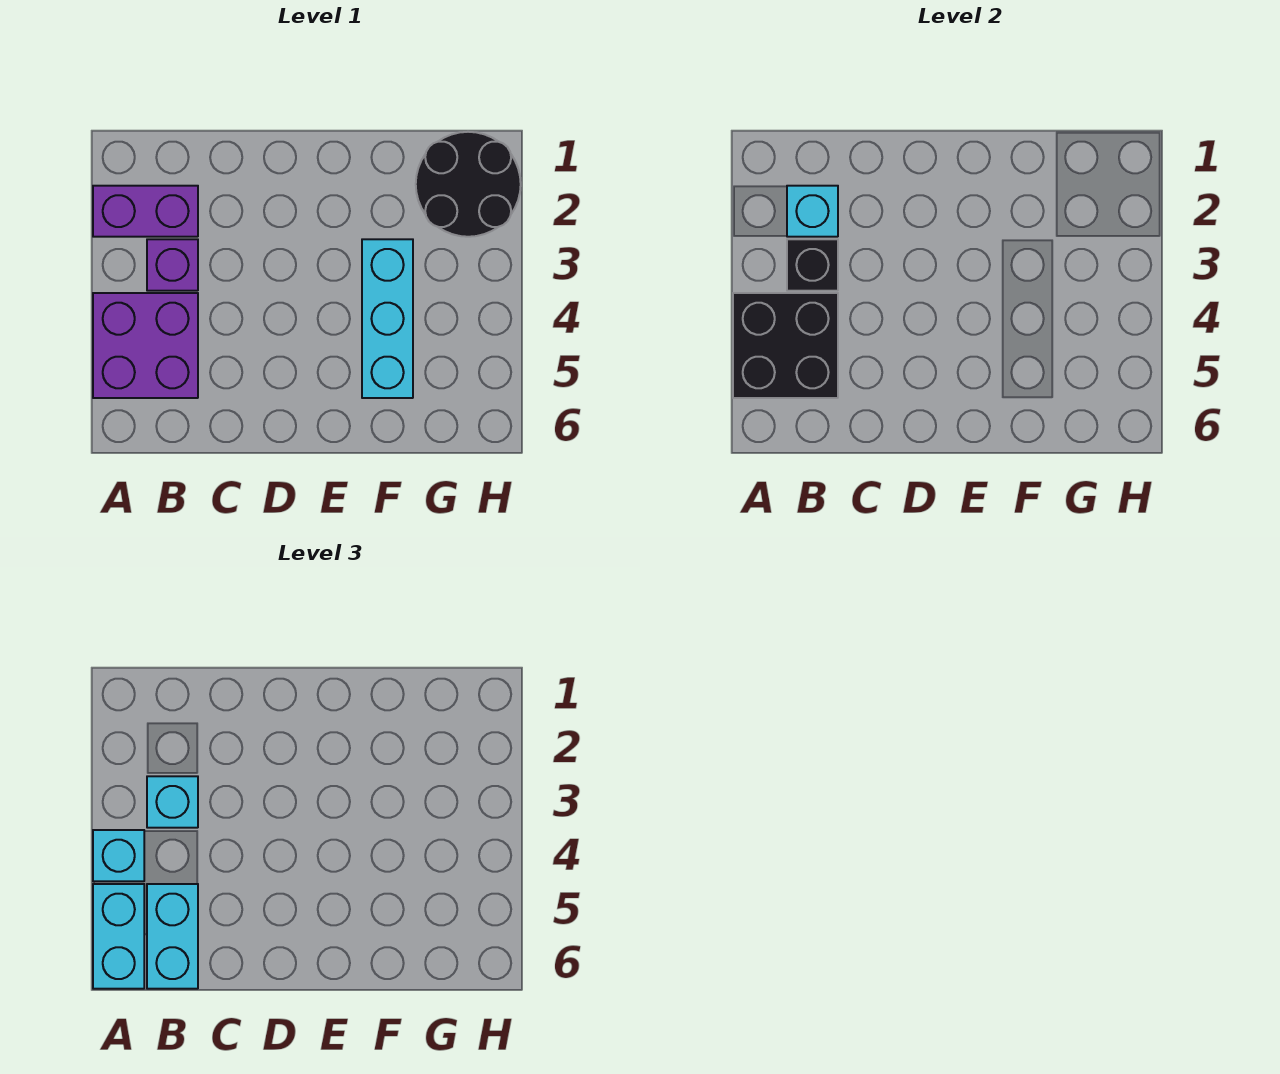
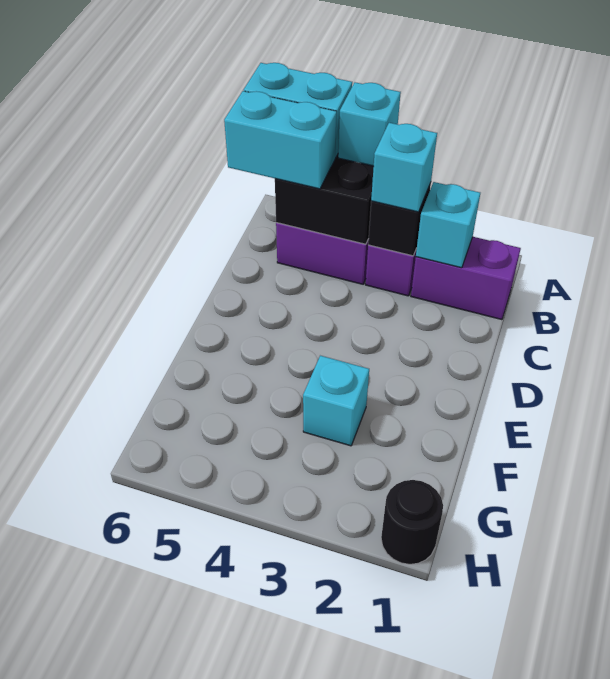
purple brick A2:B2 level 1 -> purple brick B1:B2 level 1
cyan brick F3:F5 level 1 -> cyan brick F3 level 1
black round brick G1:H2 level 1 -> black round brick H1 level 1

